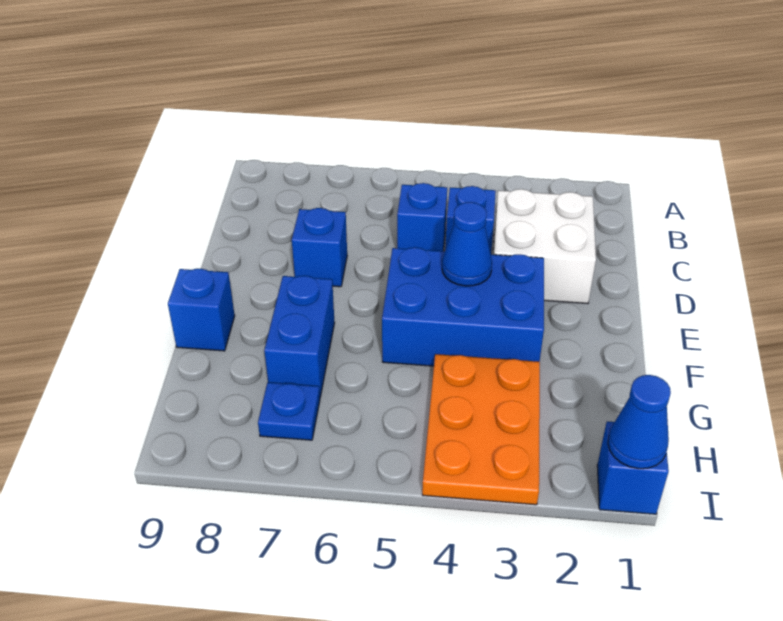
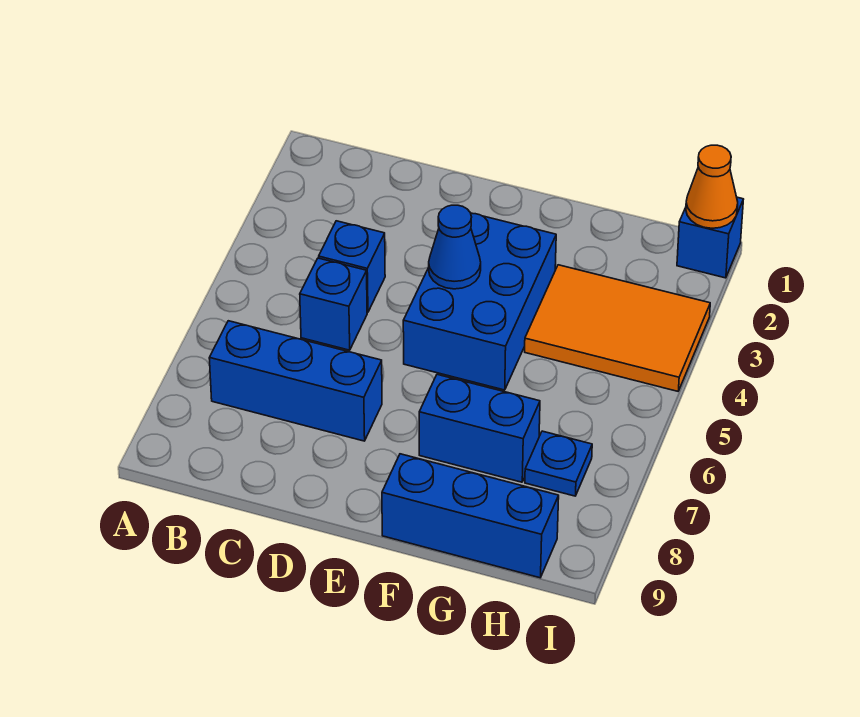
white brick C2:D3 level 1 -> none
blue brick D7 level 1 -> blue brick B7:D7 level 1
blue brick F9 level 1 -> blue brick F9:H9 level 1
orange plate G3:I4 level 1 -> orange tile G3:I4 level 1
blue cone I1 level 2 -> orange cone I1 level 2

